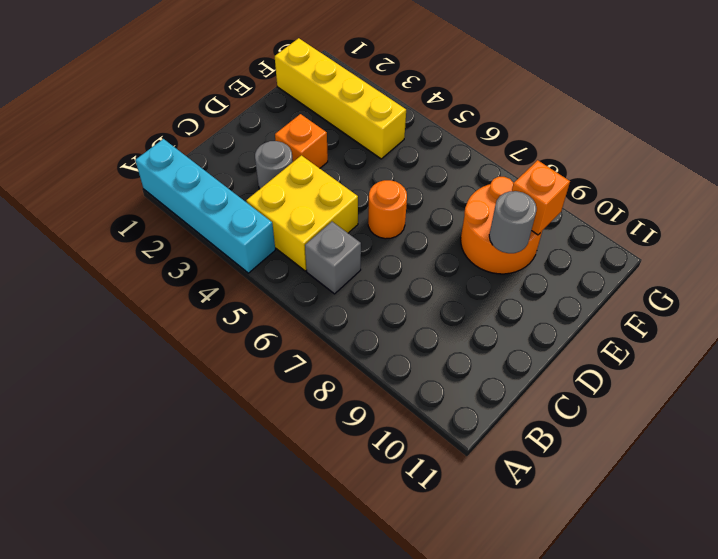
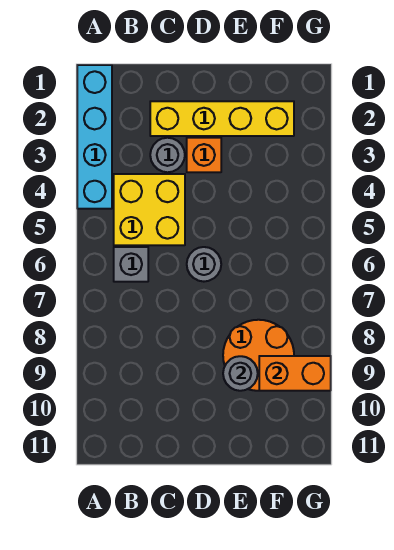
orange round brick D6 level 1 -> grey round brick D6 level 1
yellow brick F1:F4 level 1 -> yellow brick C2:F2 level 1
orange brick F9 level 2 -> orange brick F9:G9 level 2

